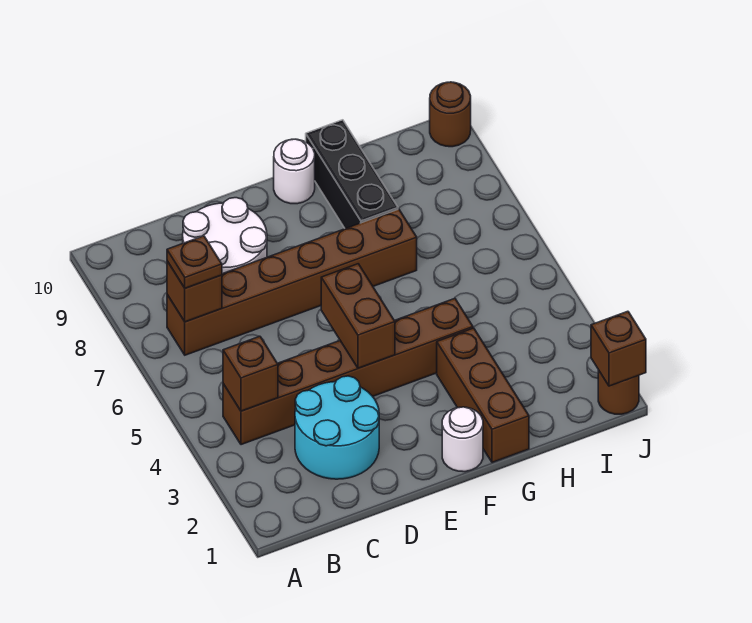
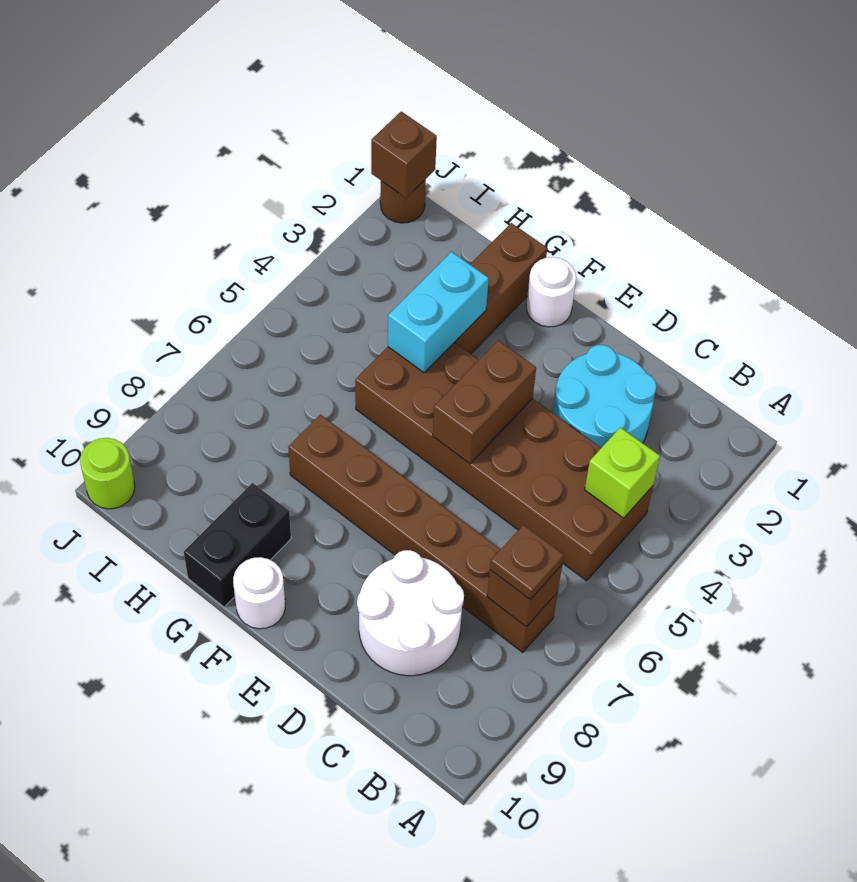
brown brick B4:G4 level 1 -> brown brick B4:G5 level 1
brown brick B4 level 2 -> lime brick B4 level 2
none -> cyan brick G3:G4 level 2
black brick G8:G10 level 1 -> black brick G9:G10 level 1
brown round brick J10 level 1 -> lime round brick J10 level 1

